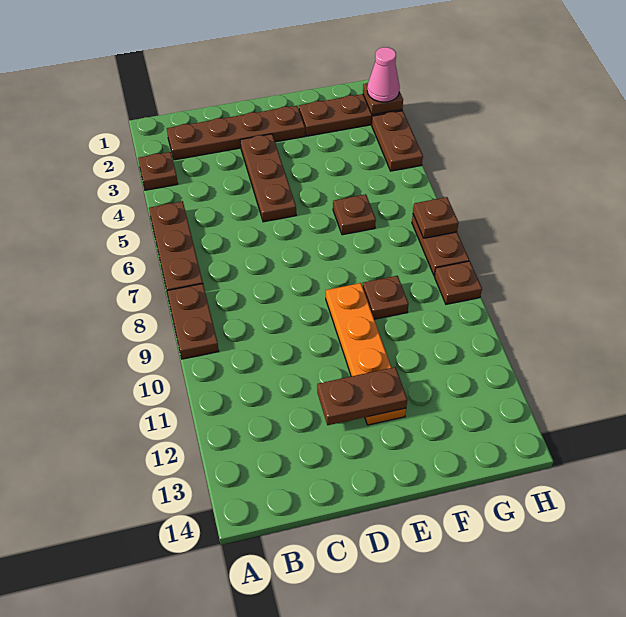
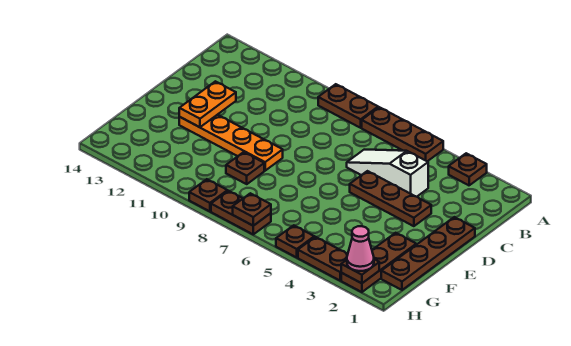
brown plate B2:E2 level 1 -> brown plate D1:G1 level 1
none -> white slope C4:C6 level 1 top 4
brown plate D12:E12 level 2 -> orange plate D12:E12 level 2
brown plate F6 level 1 -> brown plate H5 level 1

